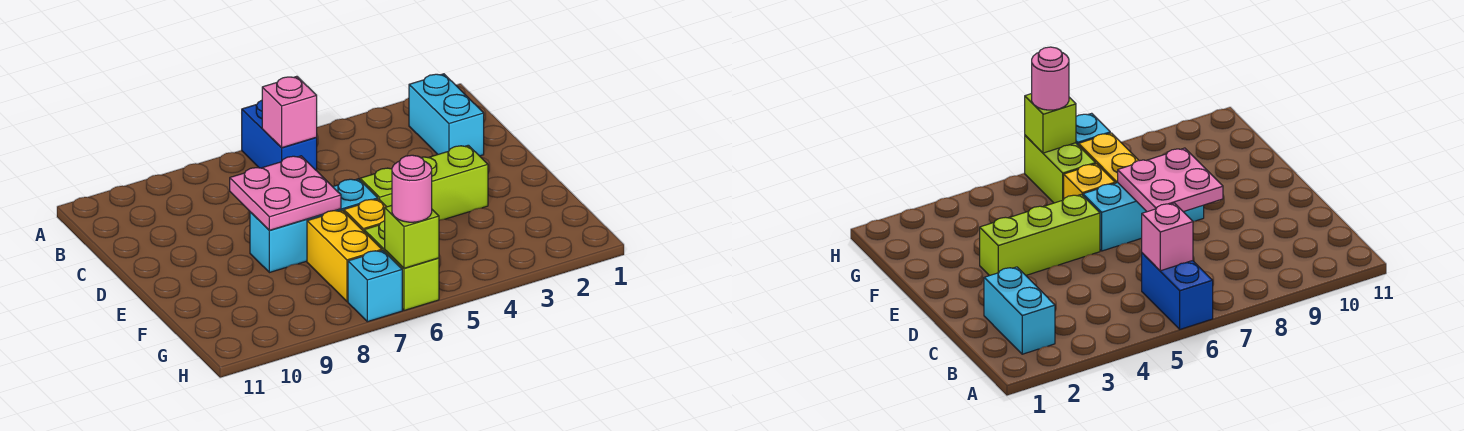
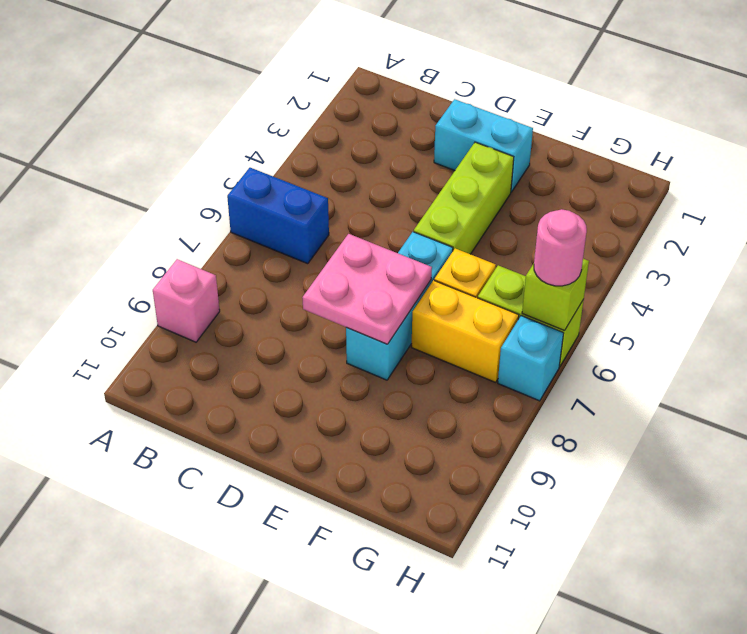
cyan brick B2:C2 level 1 -> cyan brick D2:E2 level 1
pink brick B6 level 2 -> pink brick A9 level 1

